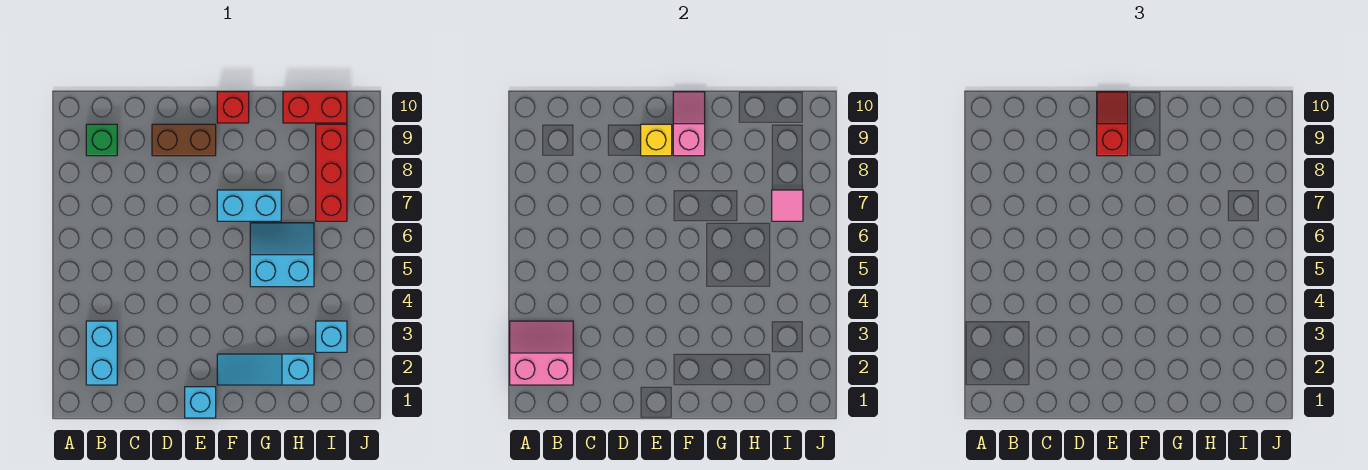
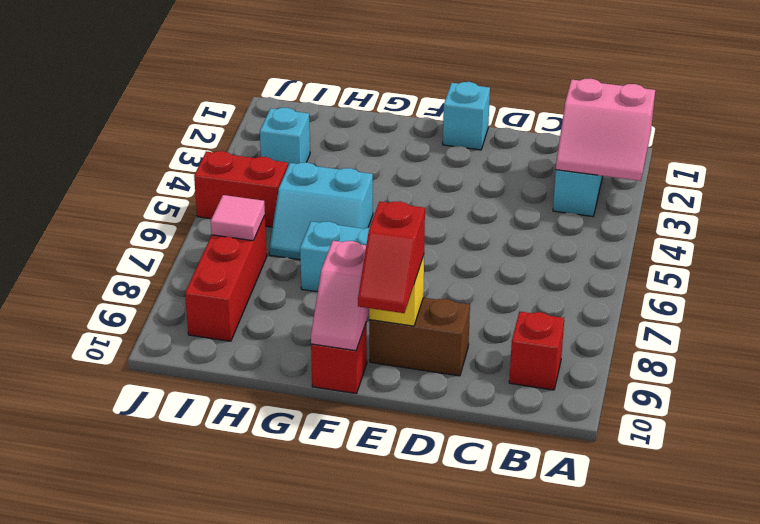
green brick B9 level 1 -> red brick B9 level 1
cyan slope F2:H2 level 1 top H -> none
red brick H10:I10 level 1 -> red brick I5:J5 level 1

